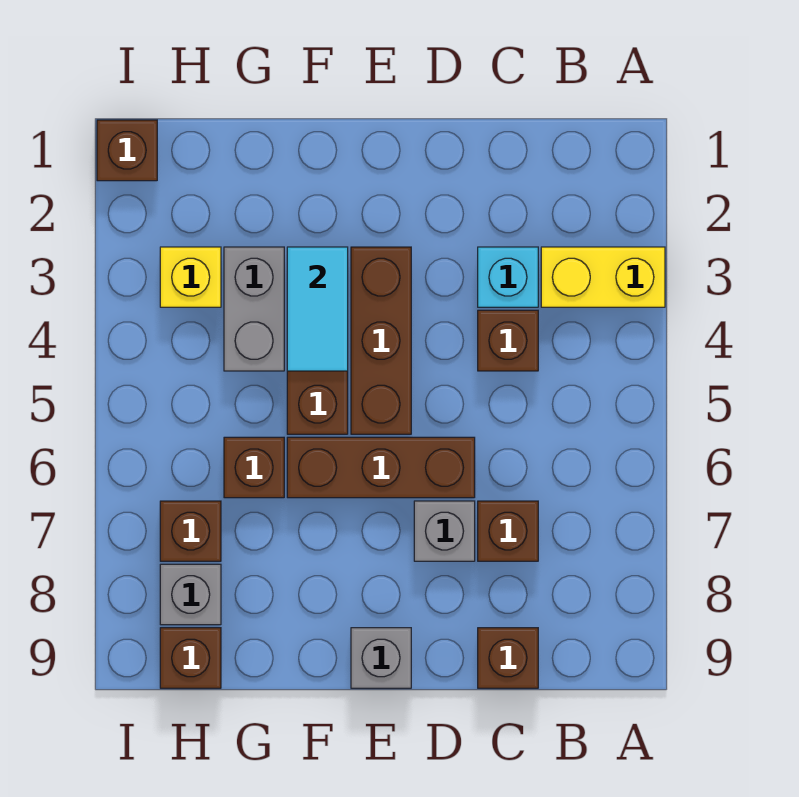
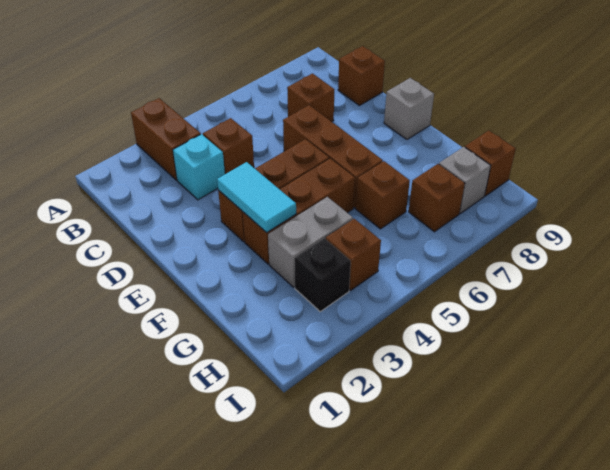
yellow brick A3:B3 level 1 -> brown brick A3:B3 level 1
grey brick D7 level 1 -> none
cyan tile F3:F4 level 2 -> cyan tile E3:F3 level 2
yellow brick H3 level 1 -> black brick H3 level 1
brown brick I1 level 1 -> brown brick H4 level 1

